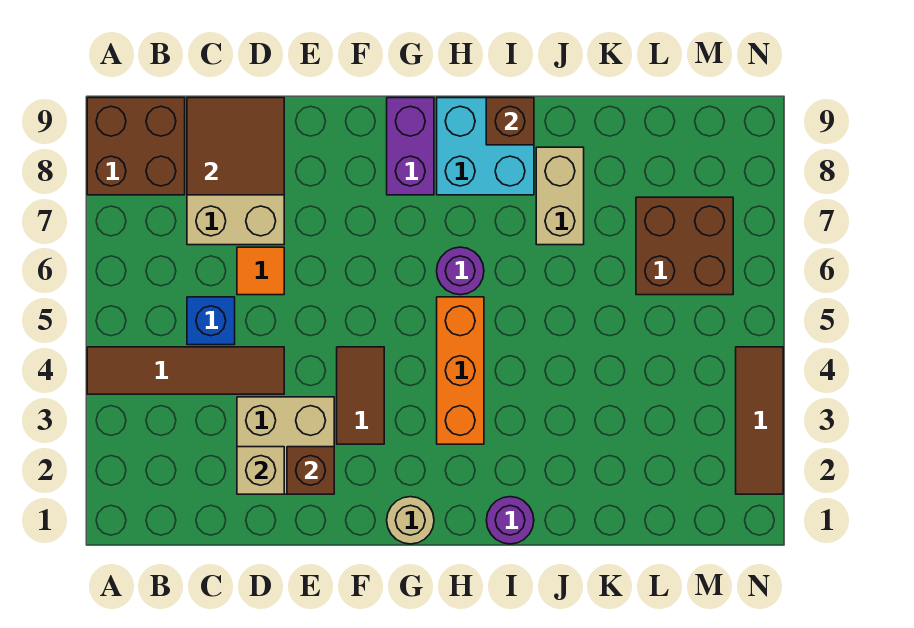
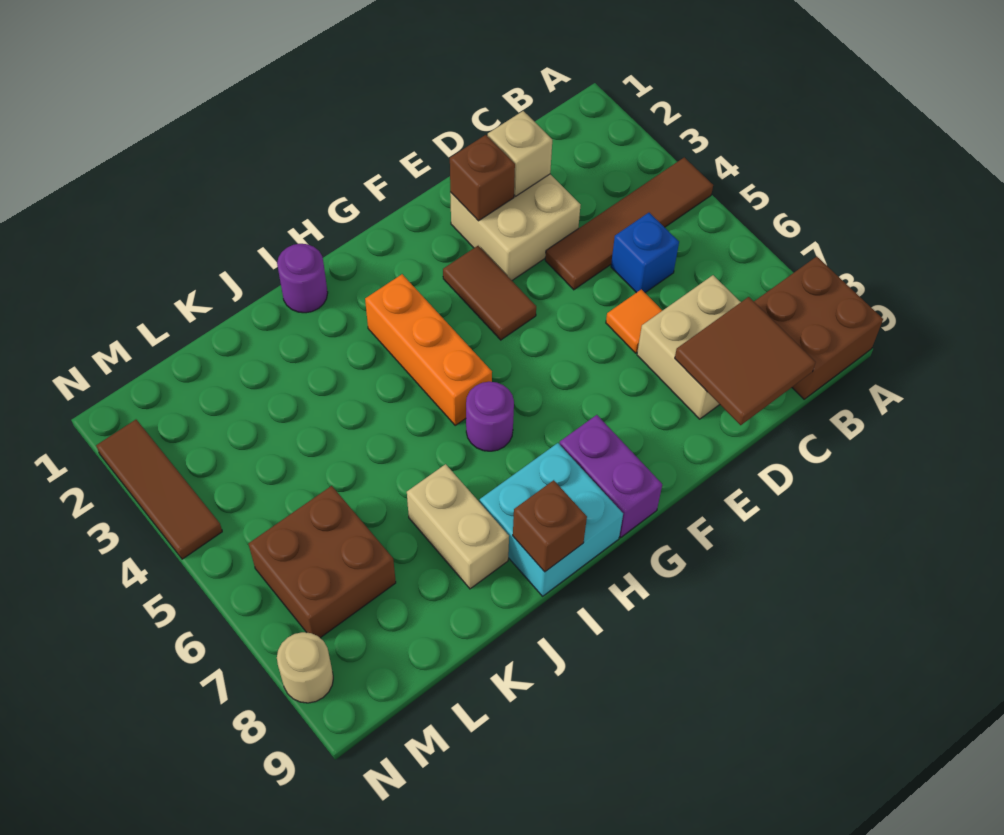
tan round brick G1 level 1 -> tan round brick N8 level 1

